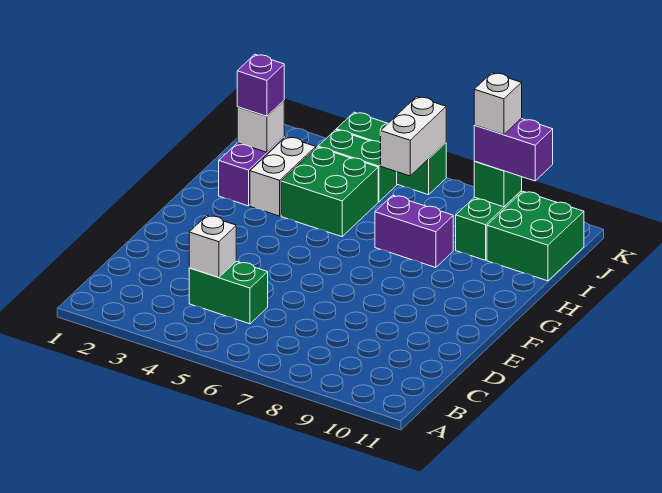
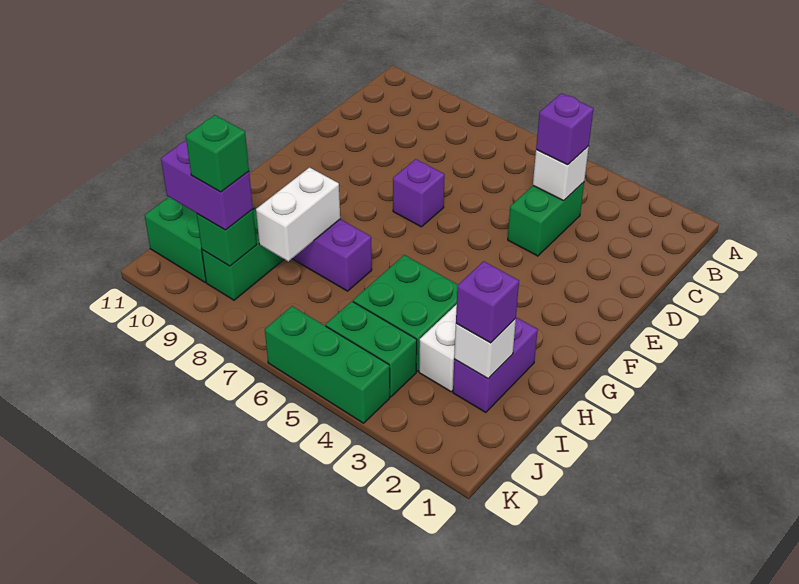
green brick C4:C5 level 1 -> green brick C4:D4 level 1
none -> purple brick C4 level 3
none -> purple brick E7 level 1
white brick J6:K6 level 2 -> white brick H8:I8 level 2
white brick J9 level 4 -> green brick J9 level 4

